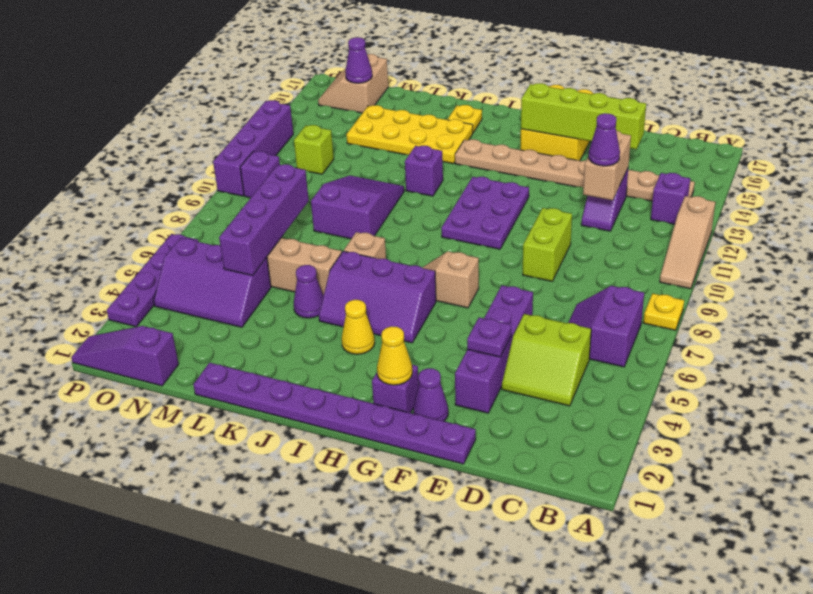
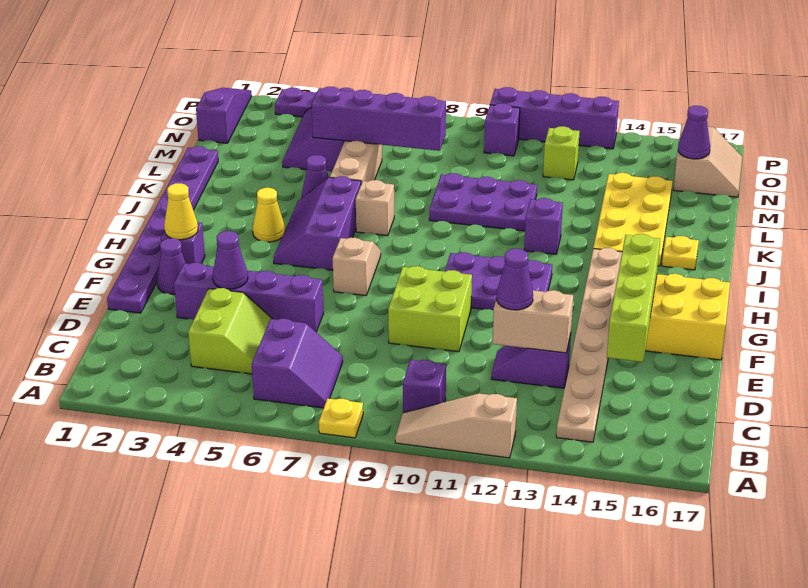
purple slope B6:C7 level 1 top B -> purple slope B6:C7 level 1 top 6
purple brick B13 level 1 -> purple brick B10 level 1
lime slope C4:D5 level 1 top 5 -> lime slope C4:D5 level 1 top 4
purple plate E4 level 2 -> purple cone E4 level 2
lime brick E9:E10 level 1 -> lime brick E9:F10 level 1
purple slope K9:L11 level 1 top 9 -> purple plate K9:L11 level 1
tan slope N16:O17 level 1 top N -> tan slope N16:O17 level 1 top 16

